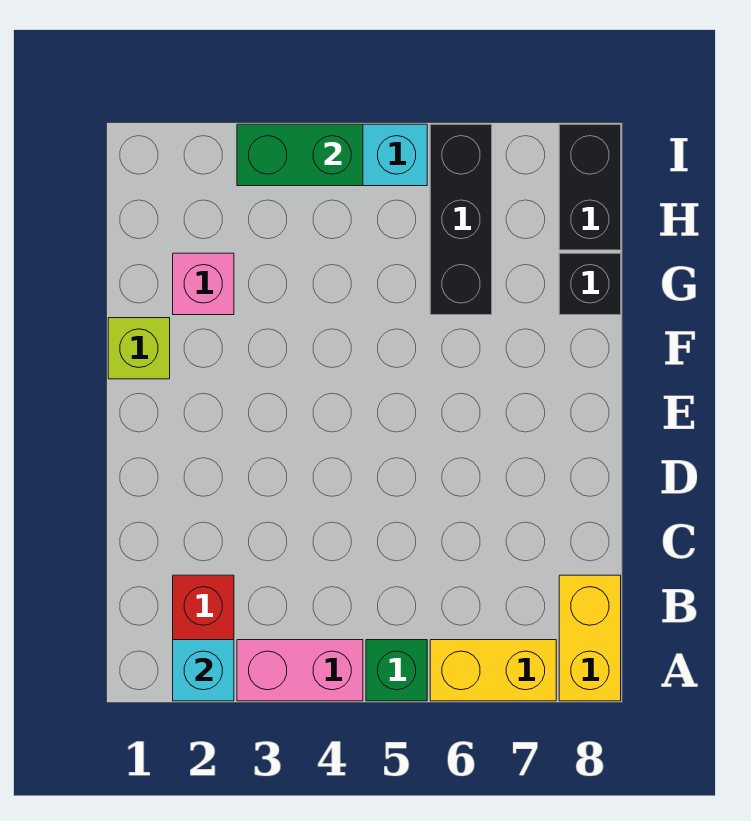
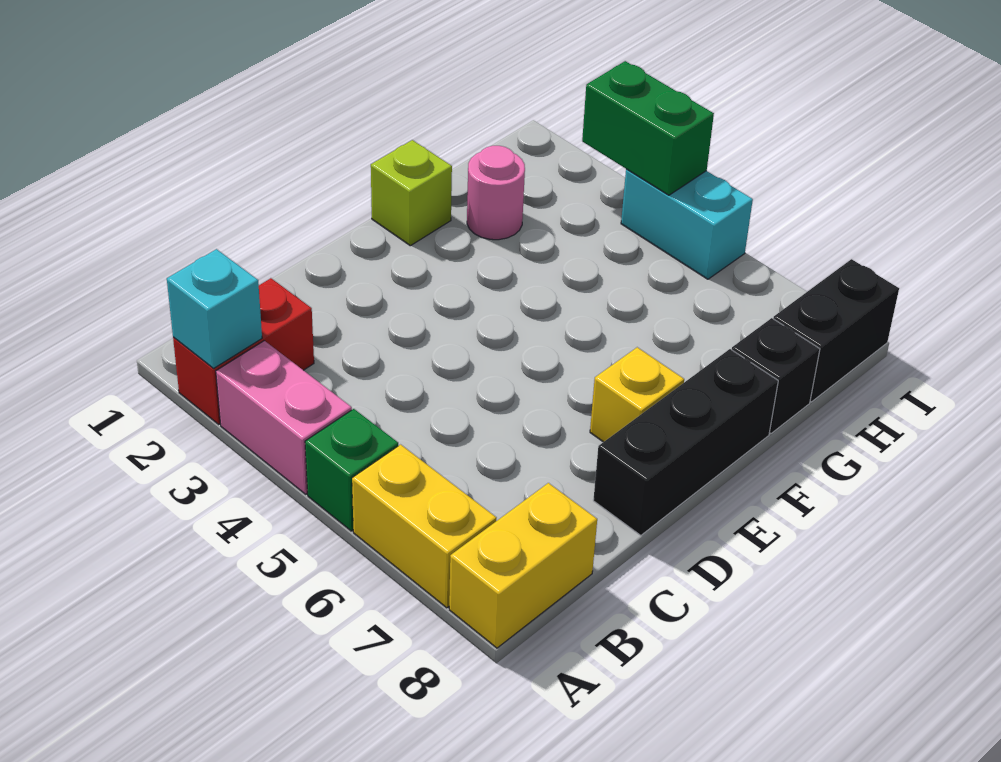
none -> yellow brick E7 level 1
pink brick G2 level 1 -> pink round brick G2 level 1
black brick G6:I6 level 1 -> black brick D8:F8 level 1

